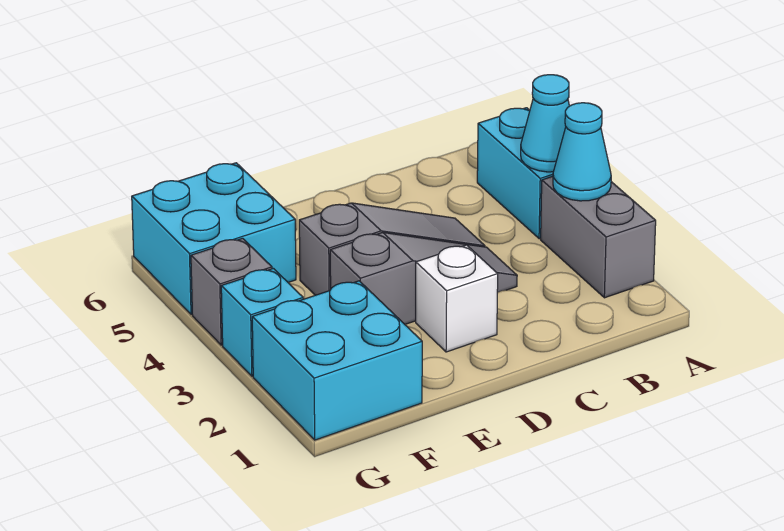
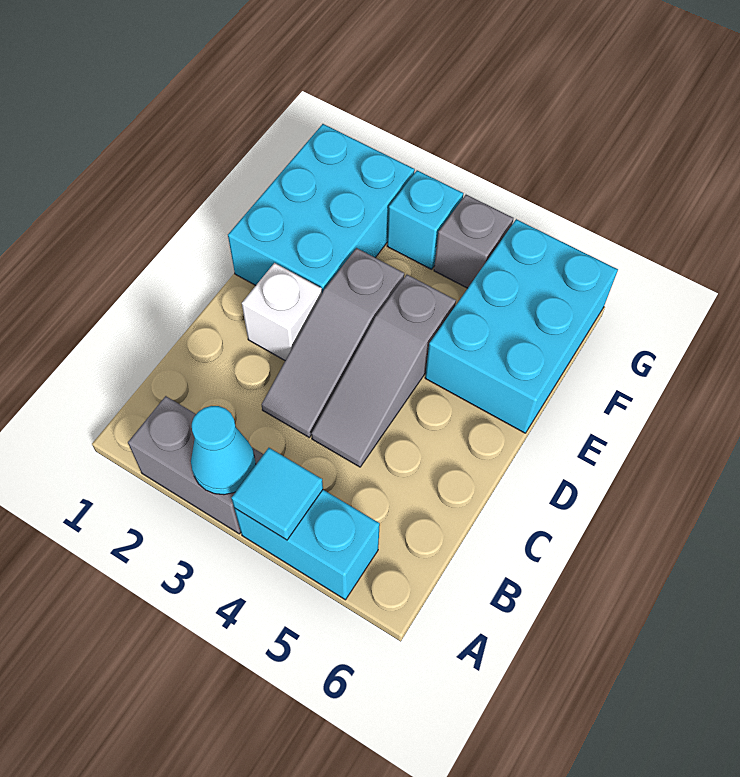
cyan cone A4 level 2 -> cyan tile A4 level 2
cyan brick F1:G2 level 1 -> cyan brick E1:G2 level 1
cyan brick F5:G6 level 1 -> cyan brick E5:G6 level 1

